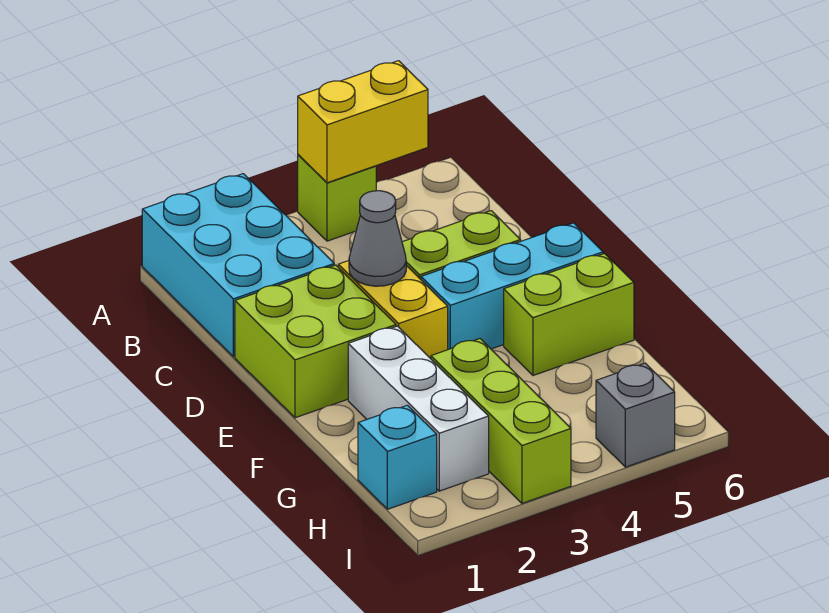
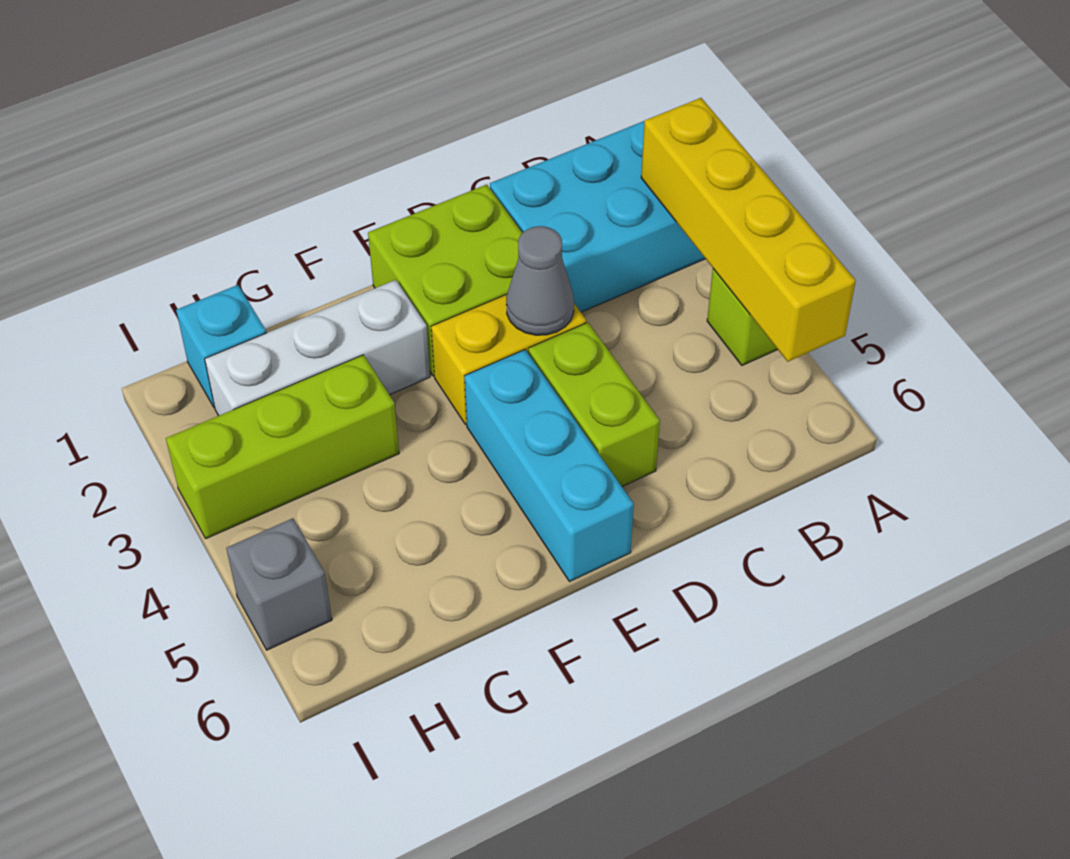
yellow brick A4:A5 level 2 -> yellow brick A2:A5 level 2
lime brick F5:F6 level 1 -> none

